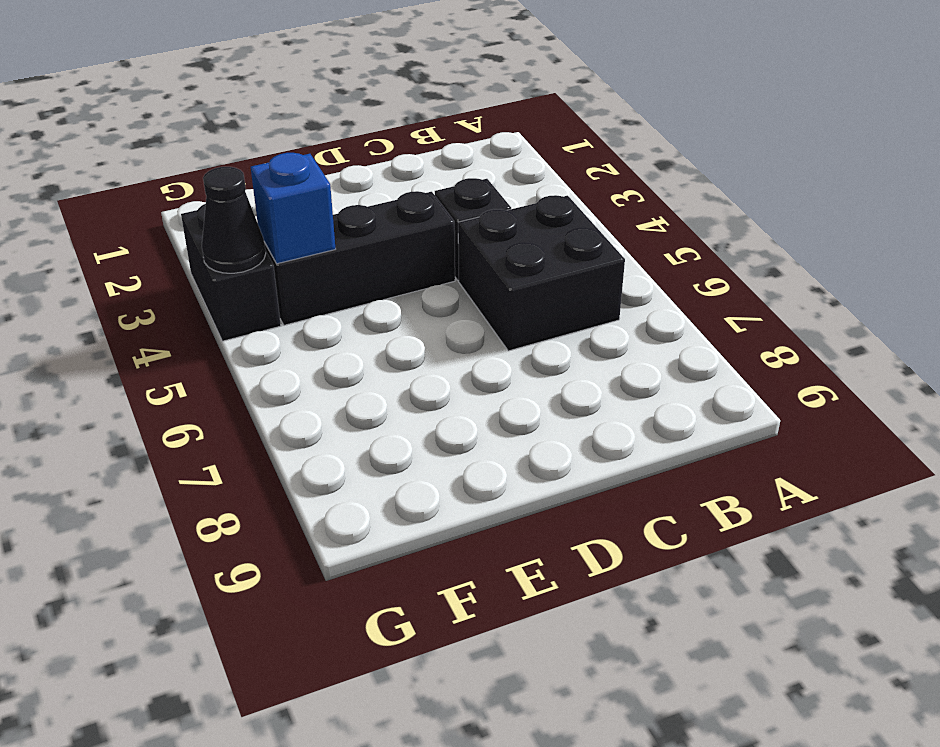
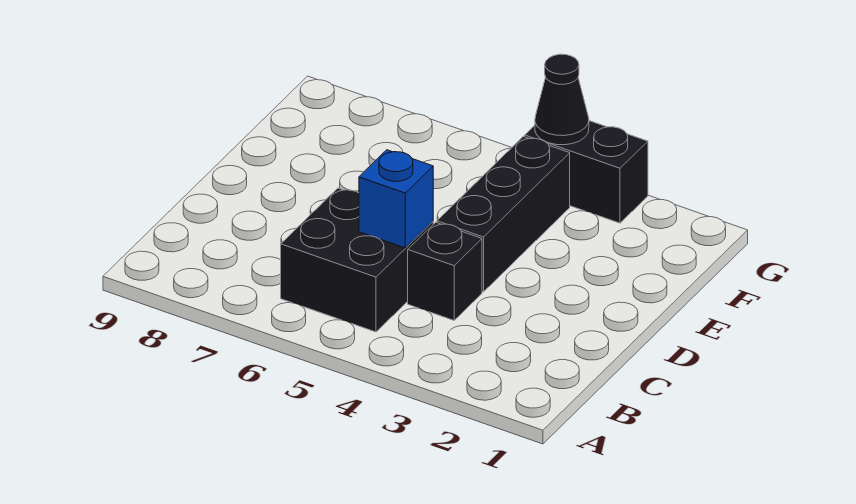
blue brick F4 level 2 -> blue brick C5 level 2

